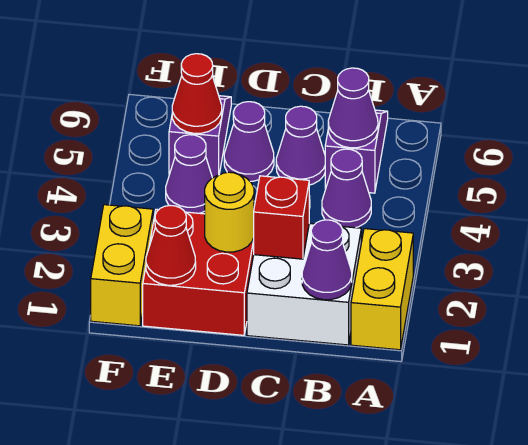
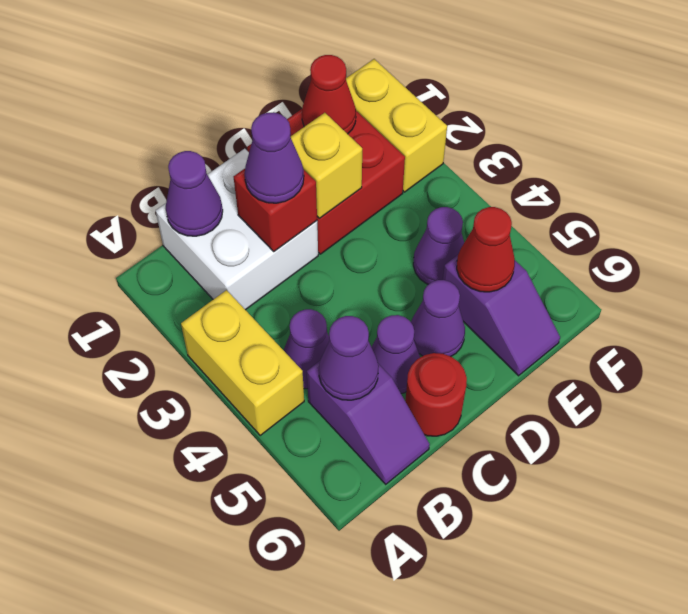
yellow brick A1:A2 level 1 -> yellow brick A3:A4 level 1
none -> purple cone C2 level 3
none -> red round brick C6 level 1
yellow round brick D2 level 2 -> yellow brick D2 level 2

